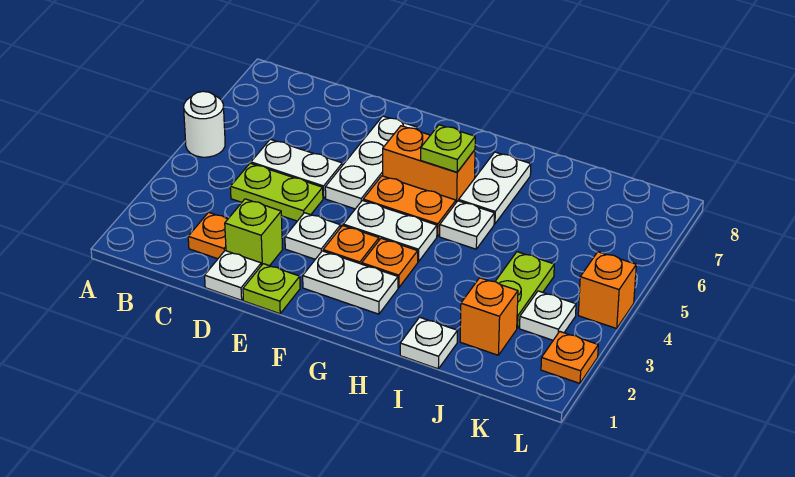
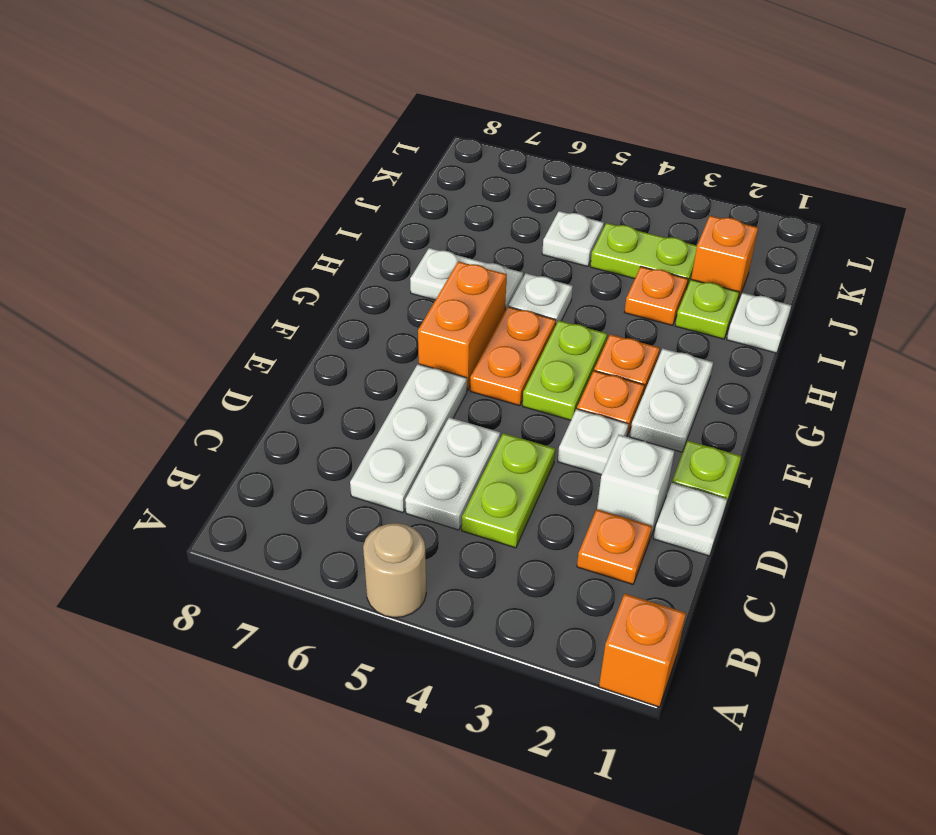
white round brick A5 level 1 -> tan round brick A5 level 1
lime brick D2 level 1 -> white brick D2 level 1
white plate E5:E7 level 1 -> white plate C6:E6 level 1
white plate F4:G4 level 1 -> lime plate F4:G4 level 1
lime plate G6 level 2 -> lime plate I2 level 1
white plate K3 level 1 -> white plate J5 level 1
orange plate L2 level 1 -> orange plate I3 level 1
orange brick L4 level 1 -> orange brick A1 level 1

